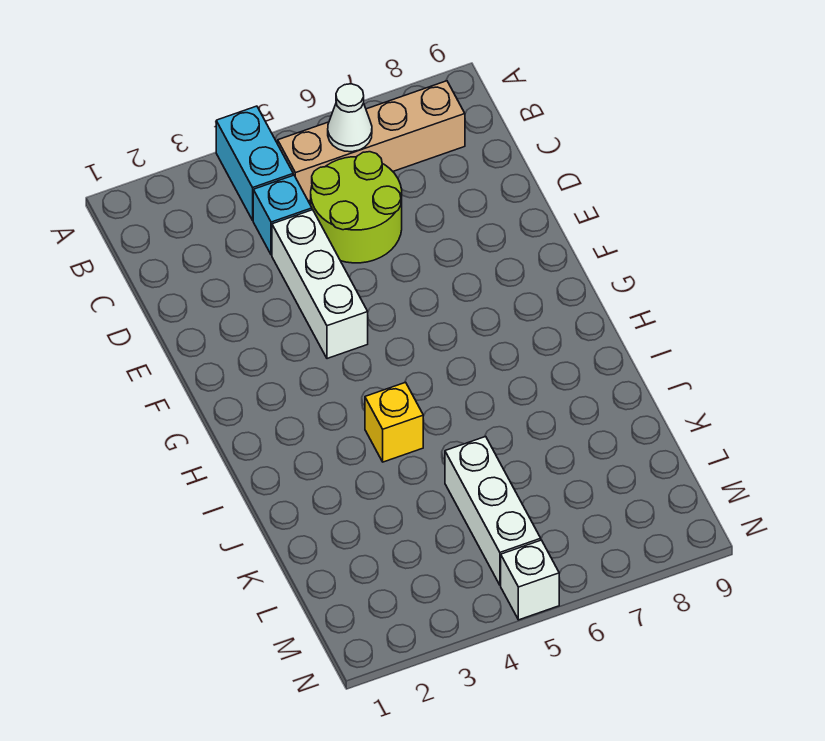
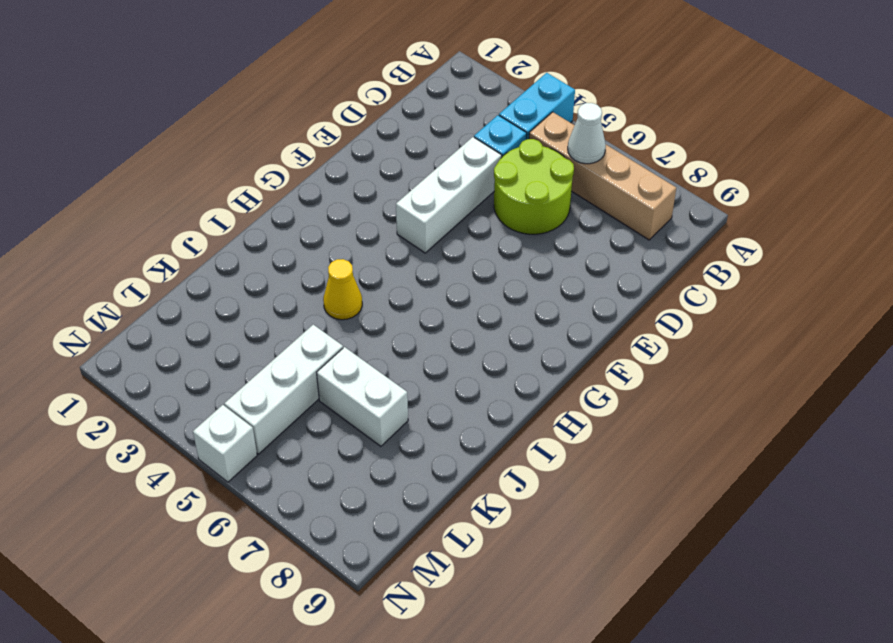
yellow brick I4 level 1 -> yellow cone I4 level 1
none -> white brick K6:K7 level 1

